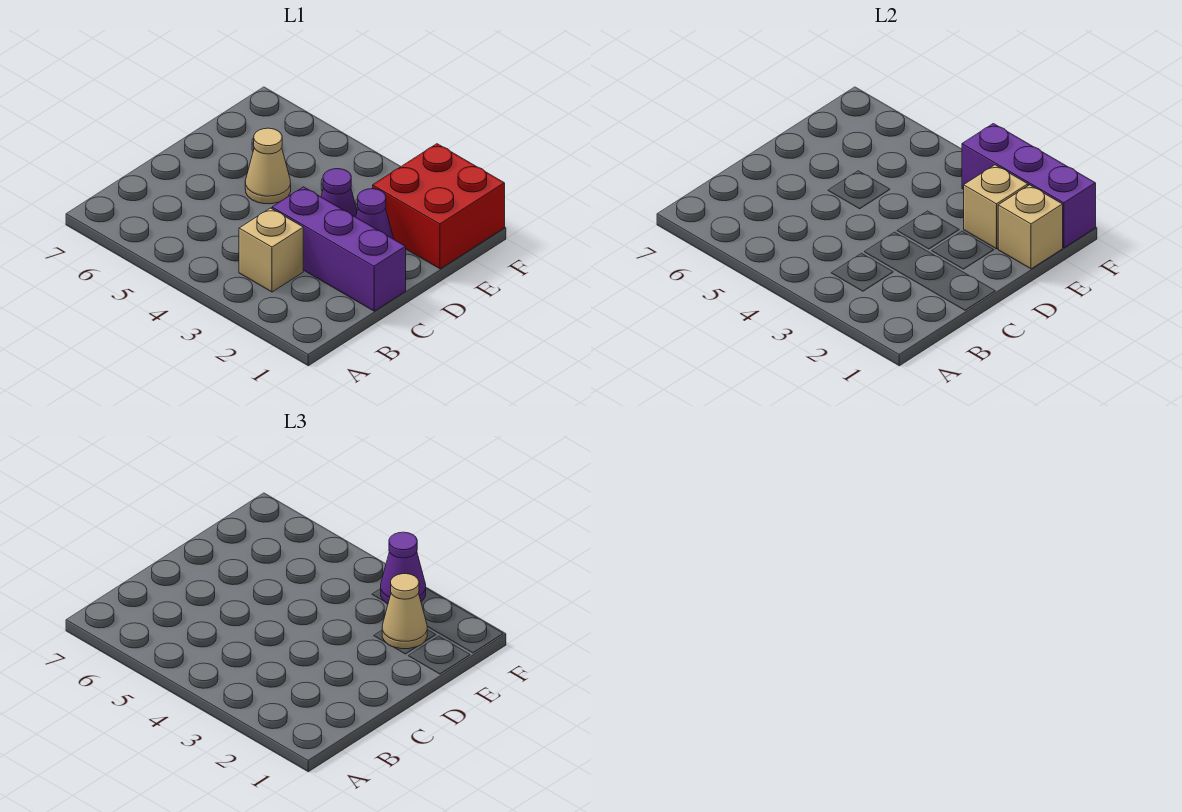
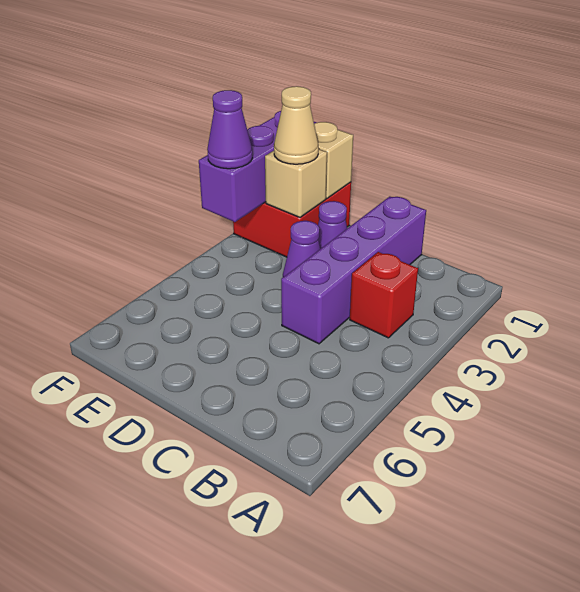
tan brick B3 level 1 -> red brick B3 level 1
purple brick C1:C3 level 1 -> purple brick C1:C4 level 1
tan cone D5 level 1 -> none

